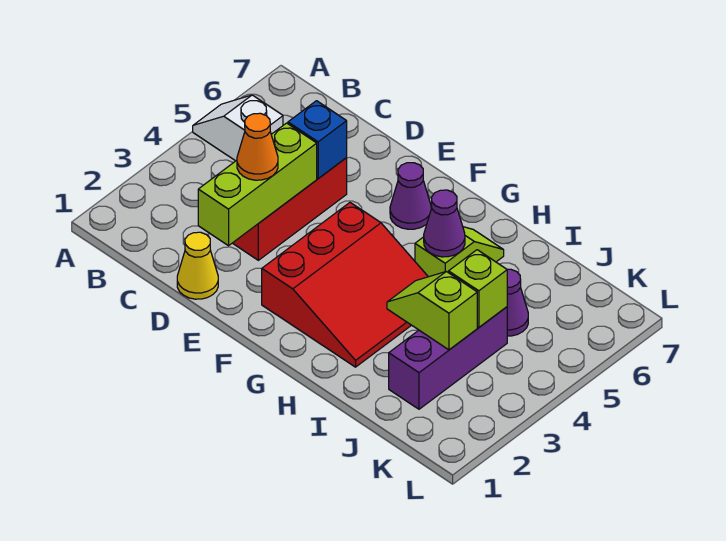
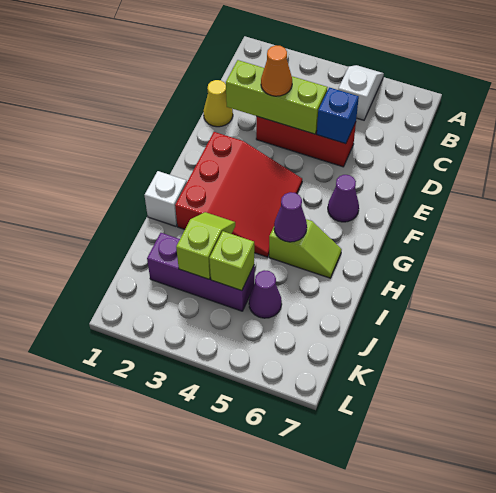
red slope F2:H4 level 1 top F -> red slope F2:H4 level 1 top 2
none -> white brick H1 level 1

